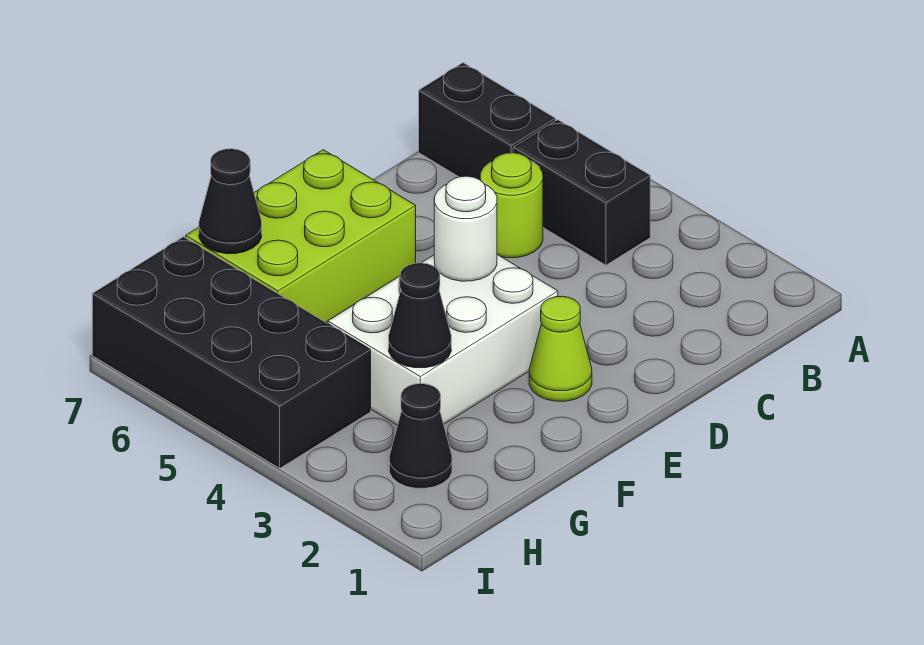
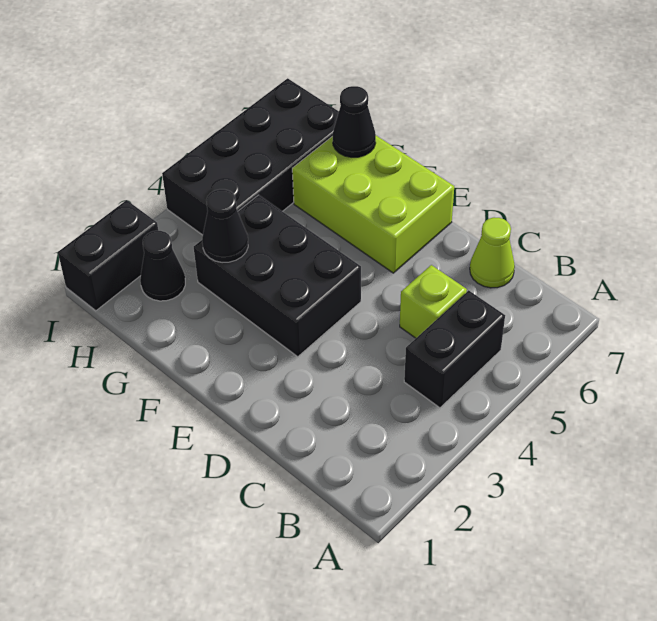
black brick B6:B7 level 1 -> black brick I1:I2 level 1
lime round brick C5 level 1 -> lime brick C5 level 1
lime cone E2 level 1 -> lime cone C7 level 1
white brick E3:G4 level 1 -> black brick E3:G4 level 1
white round brick E4 level 2 -> none

